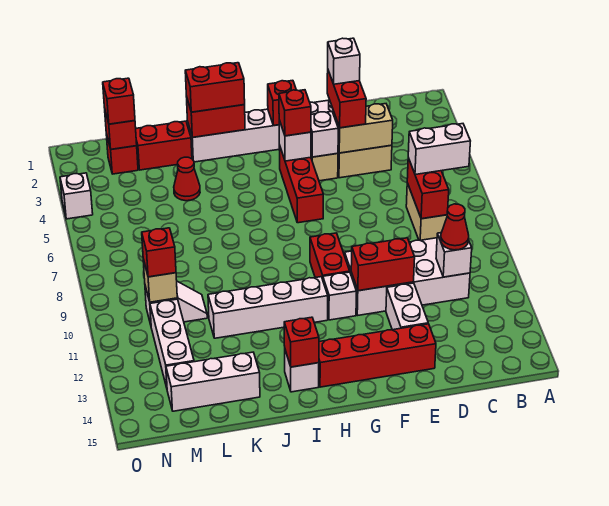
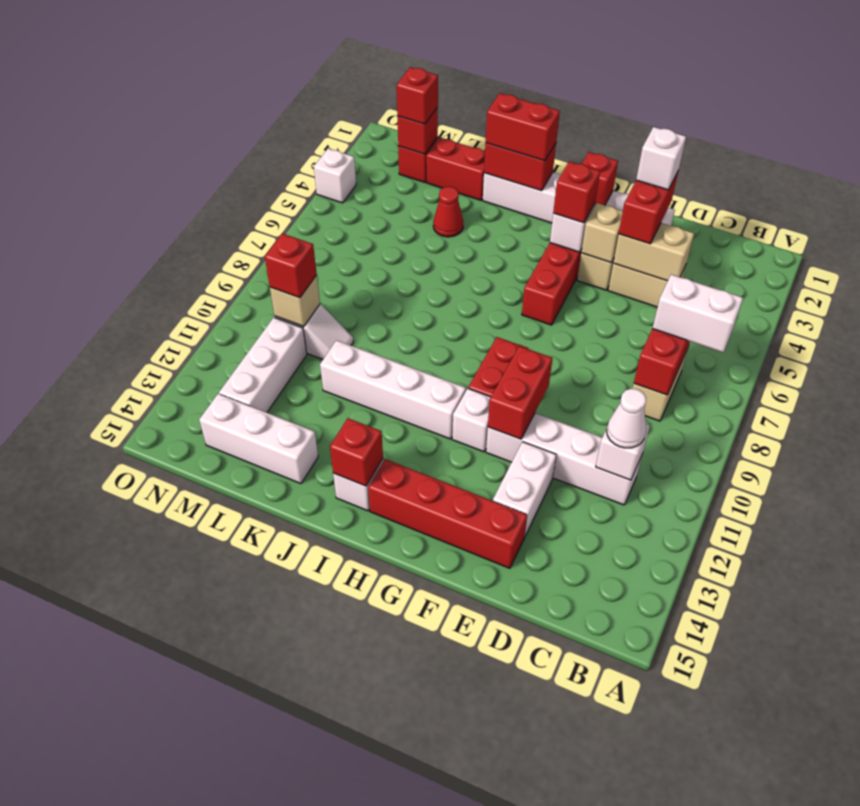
white brick C10:F11 level 1 -> white brick C11:F11 level 1
red cone C11 level 3 -> white cone C11 level 3
red brick E11:F11 level 2 -> red brick F10:F11 level 2
white brick F4 level 2 -> tan brick F4 level 2

